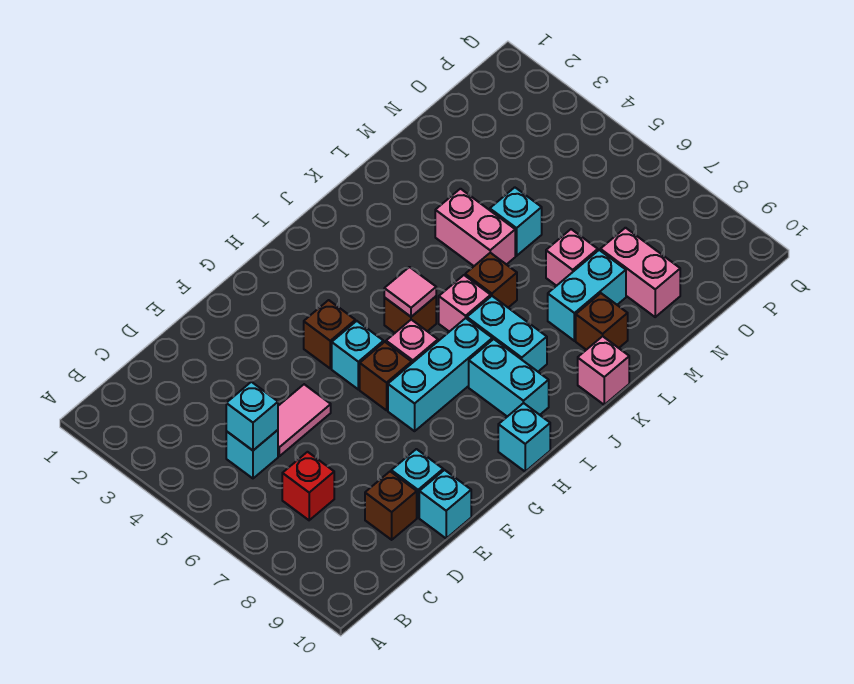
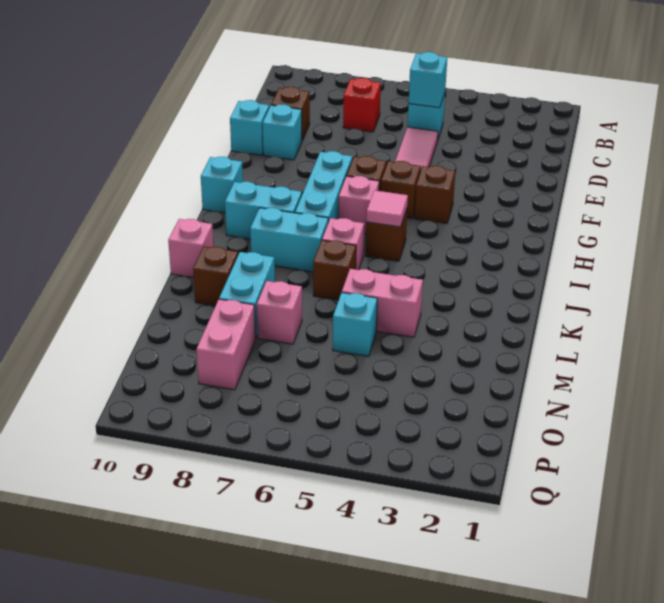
cyan brick G5 level 1 -> brown brick G5 level 1
pink brick N8:N9 level 1 -> pink brick N8:O8 level 1

